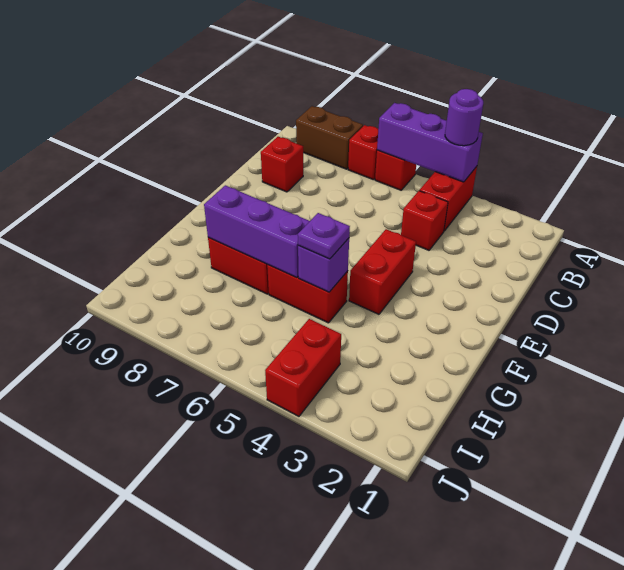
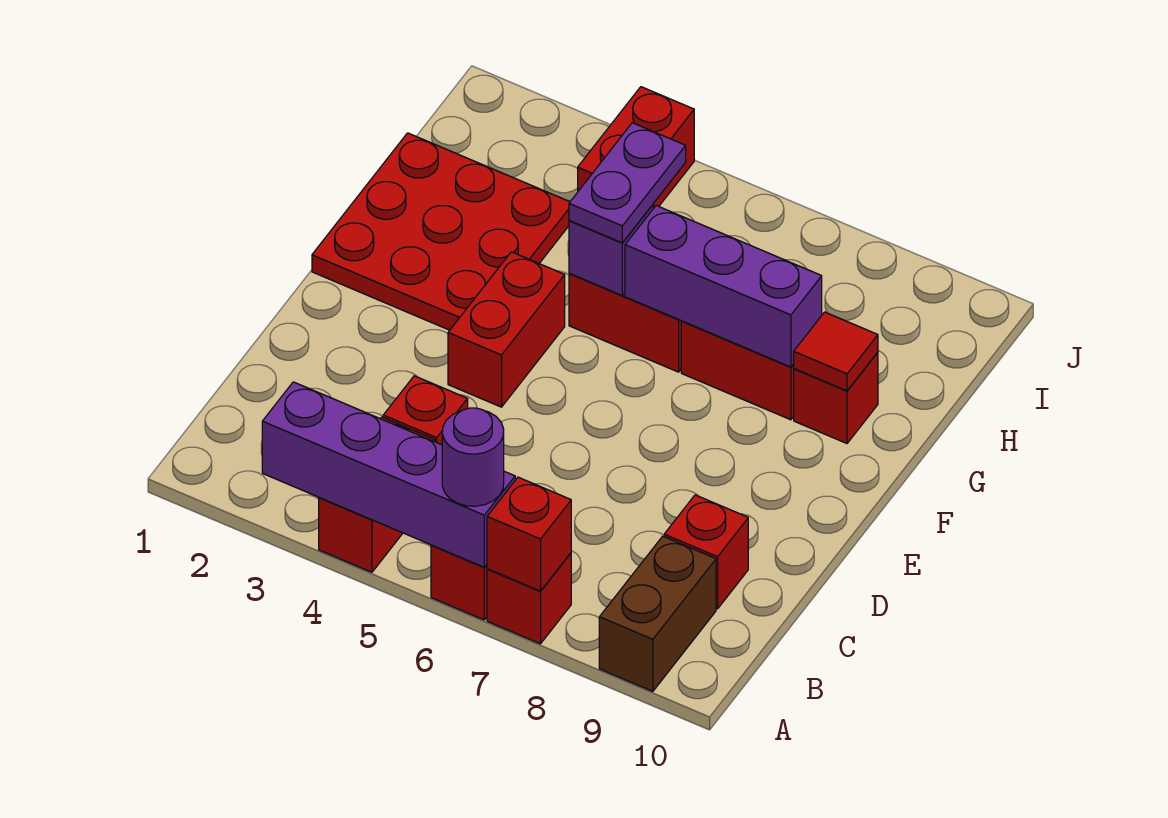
purple brick A4:A6 level 2 -> purple brick A3:A6 level 2
purple round brick A4 level 3 -> purple round brick A6 level 3
none -> red brick A7 level 2
brown brick A8:A9 level 1 -> brown brick A9:B9 level 1
none -> red plate F1:H3 level 1
purple plate G5 level 3 -> purple plate G5:H5 level 3
none -> red brick G9 level 1
none -> red tile G9 level 2

